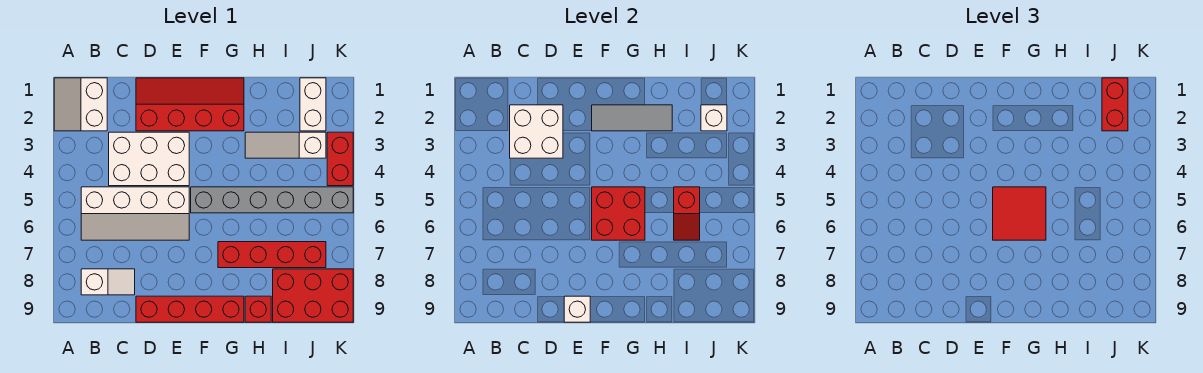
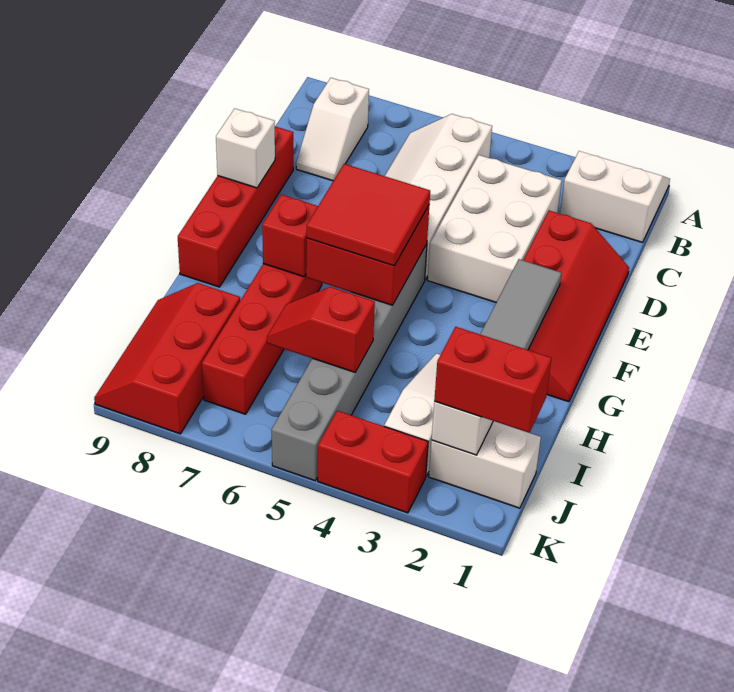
white brick C2:D3 level 2 -> none
red brick H9 level 1 -> red brick G7 level 2
red brick I8:K9 level 1 -> red slope I8:K9 level 1 top 8

